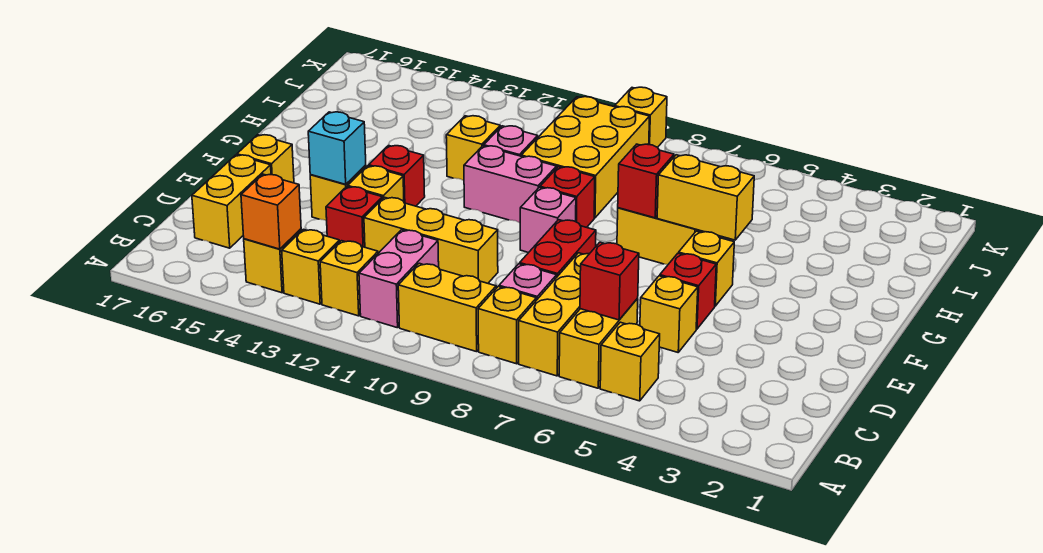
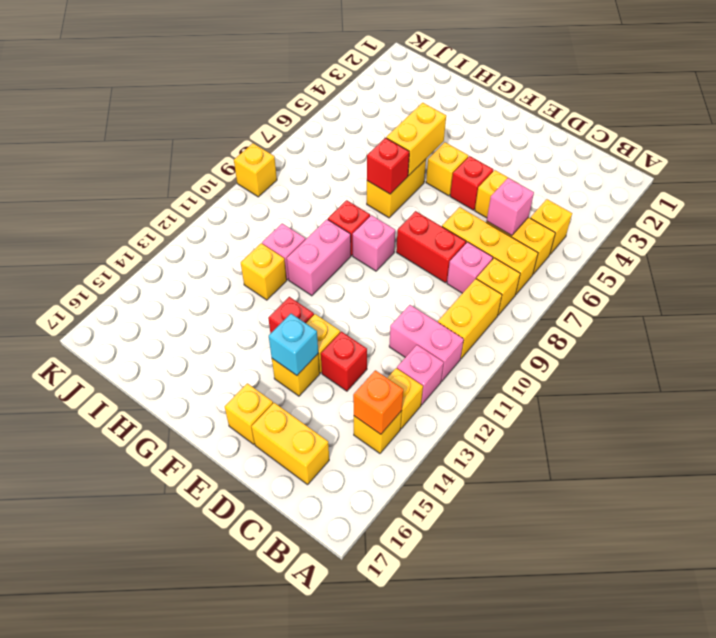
yellow brick B12 level 1 -> pink brick B12 level 1
red brick C6 level 2 -> pink brick C6 level 2
yellow brick D10:D12 level 1 -> none
yellow brick H9:J10 level 1 -> none

